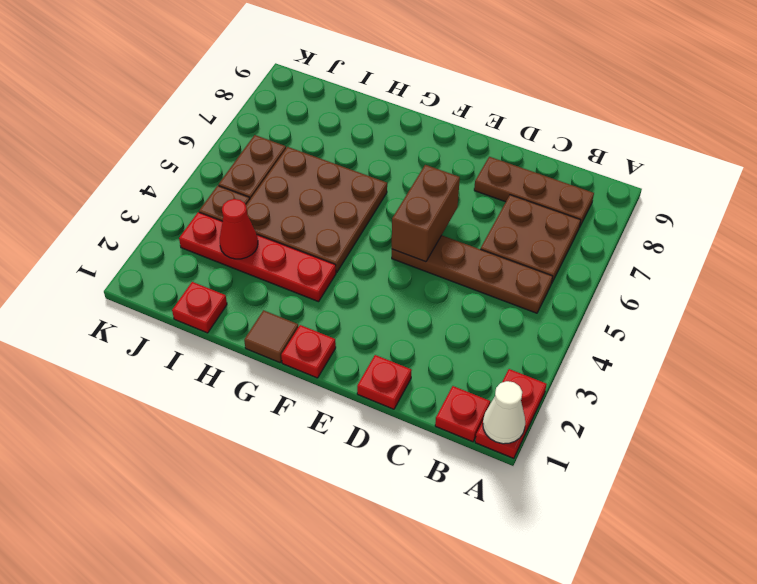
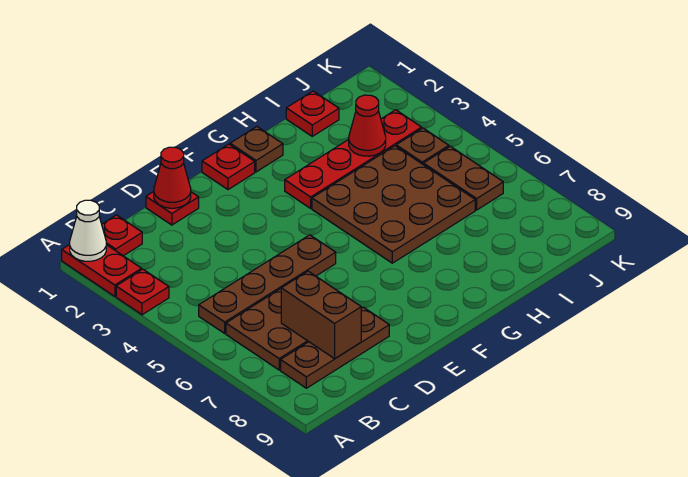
none -> red plate A3 level 1
none -> red cone D1 level 2
brown brick E5:E6 level 2 -> brown brick C7:C8 level 2
brown tile G1 level 1 -> brown plate G1 level 1

